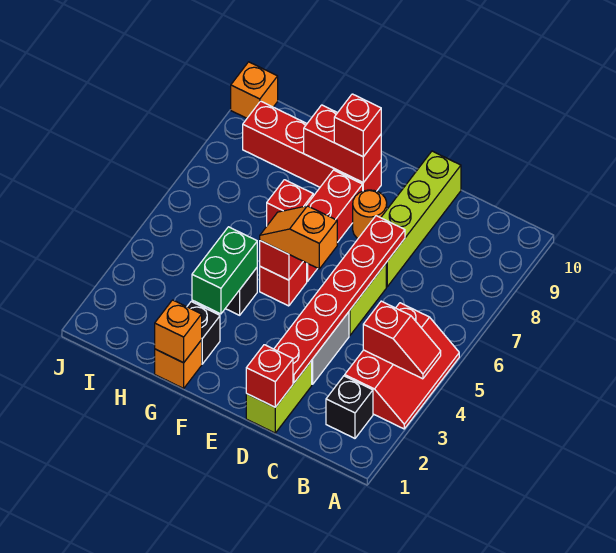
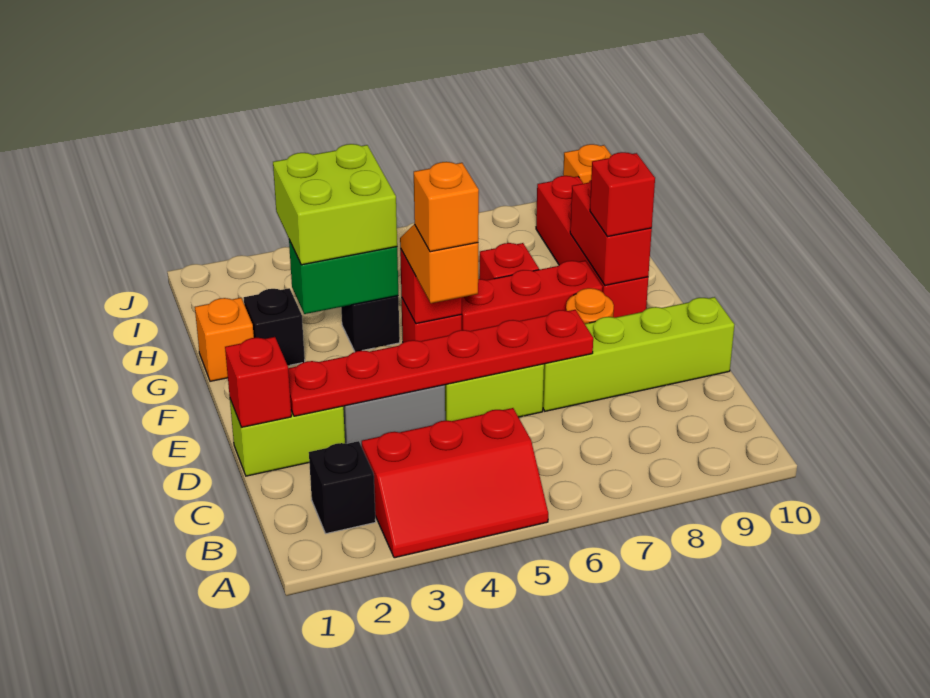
red slope A4:B4 level 2 top B -> none
orange brick G1 level 2 -> orange brick E5 level 4
none -> lime brick G3:H4 level 3

